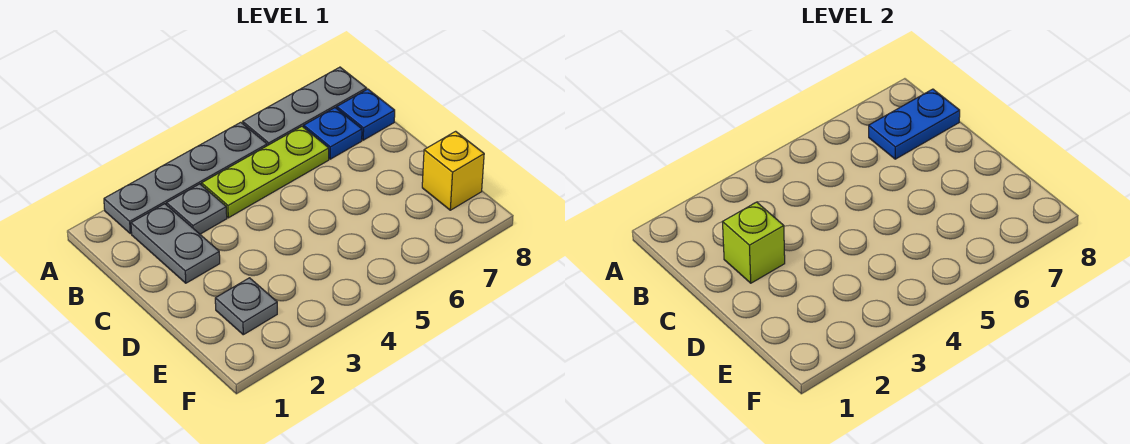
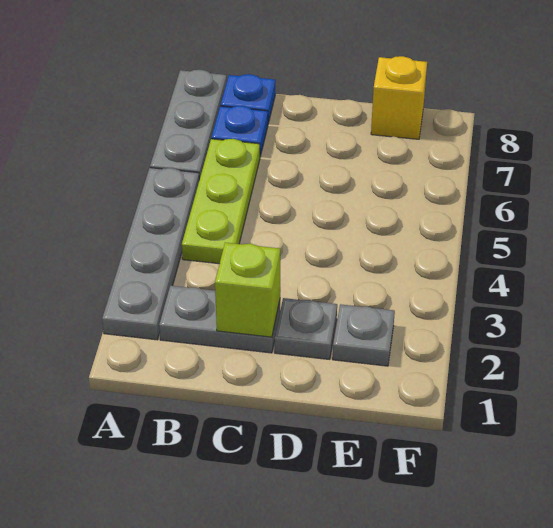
grey plate B3 level 1 -> grey plate D2 level 1
blue plate B7:B8 level 2 -> none

